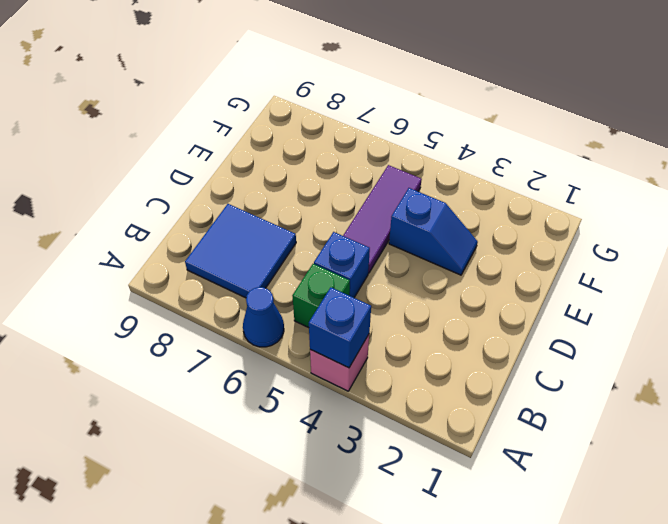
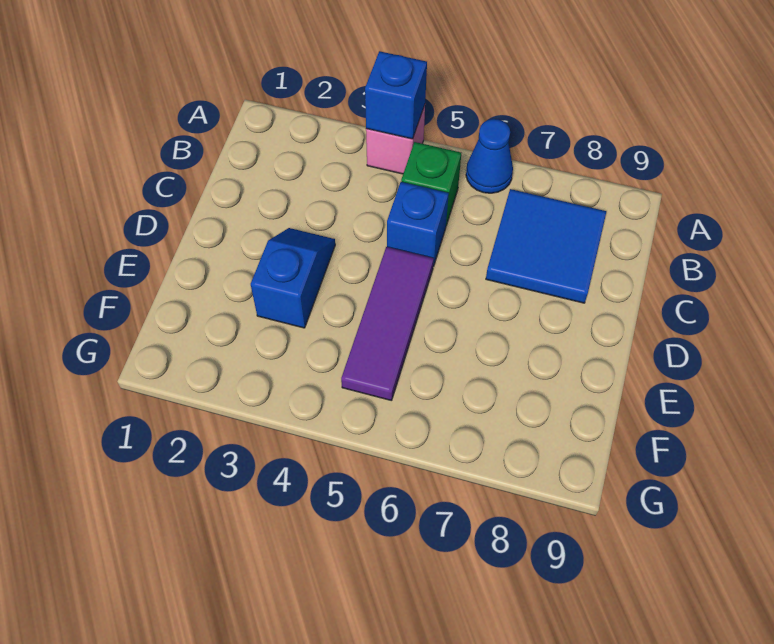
blue slope E3:E4 level 1 top 4 -> blue slope D3:E3 level 1 top E

